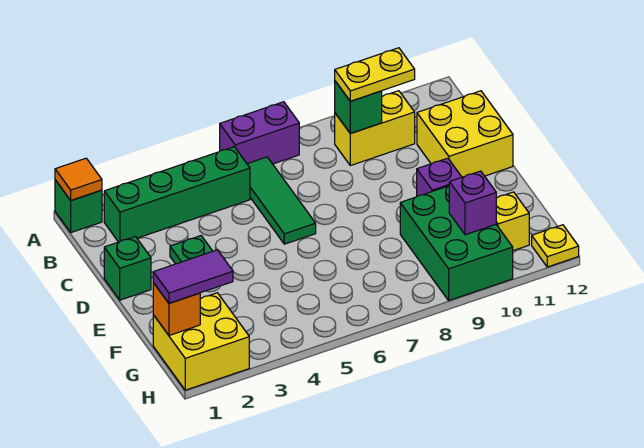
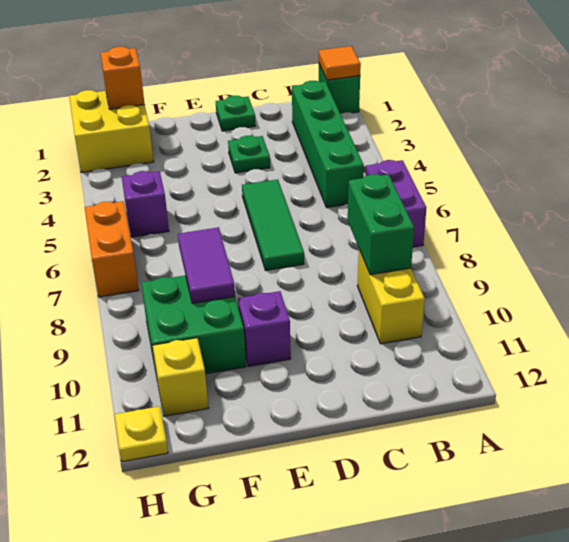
green tile B6:D6 level 1 -> green tile D5:D7 level 1
green brick B9 level 2 -> green brick B8:B9 level 2
yellow plate B9:B10 level 3 -> none
yellow brick C11:D12 level 1 -> none
green brick D1 level 1 -> green plate D1 level 1
green brick F9:H10 level 1 -> green brick F9:G10 level 1
purple tile G1:G2 level 3 -> purple tile F8:F9 level 2
purple brick G10 level 2 -> purple brick G5 level 1
none -> orange brick H6:H7 level 1

